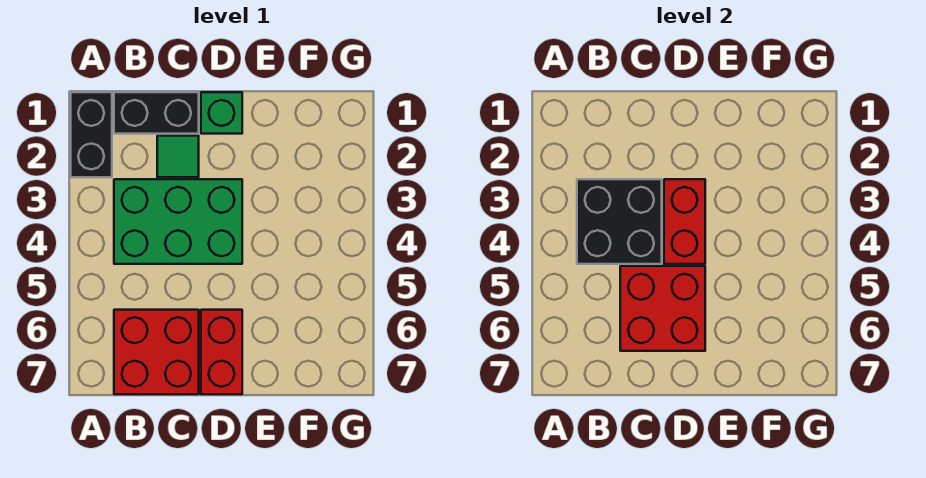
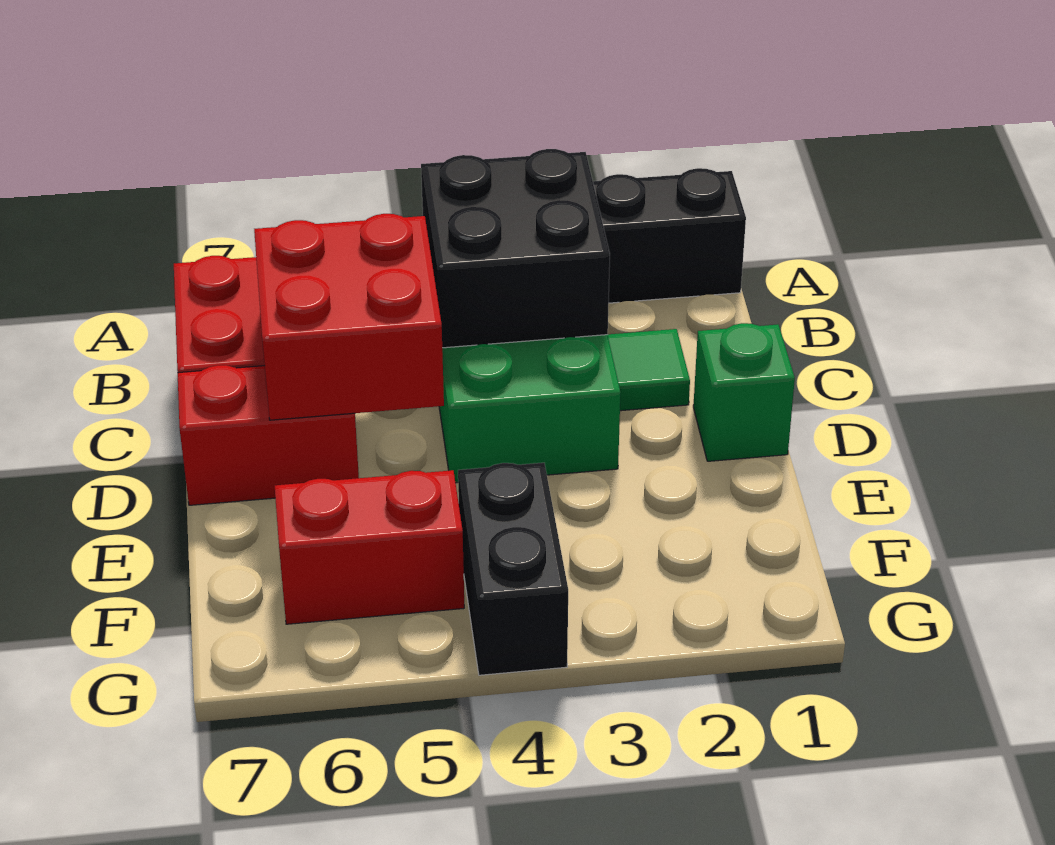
black brick B1:C1 level 1 -> black brick F4:G4 level 1
red brick D3:D4 level 2 -> red brick F5:F6 level 1

